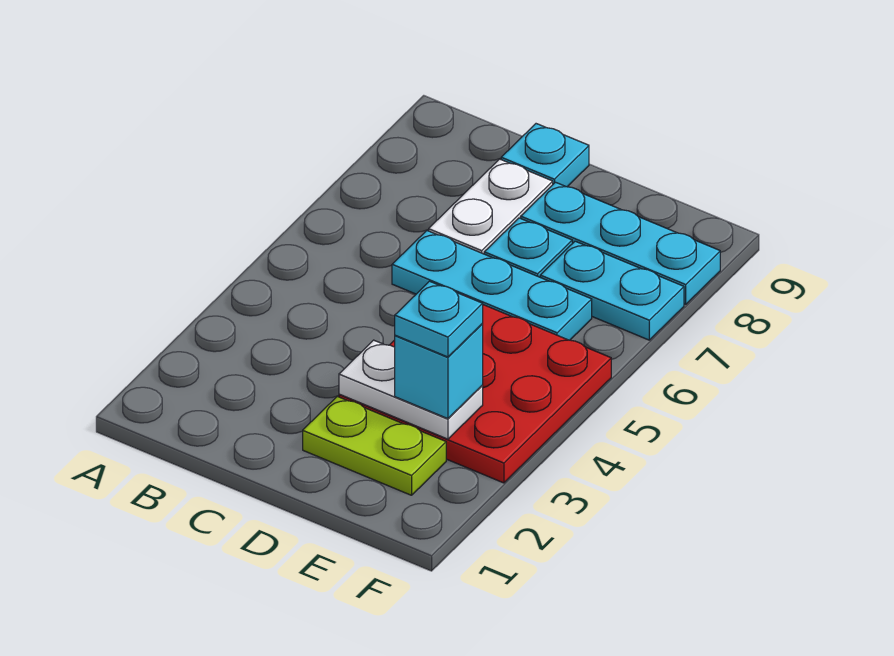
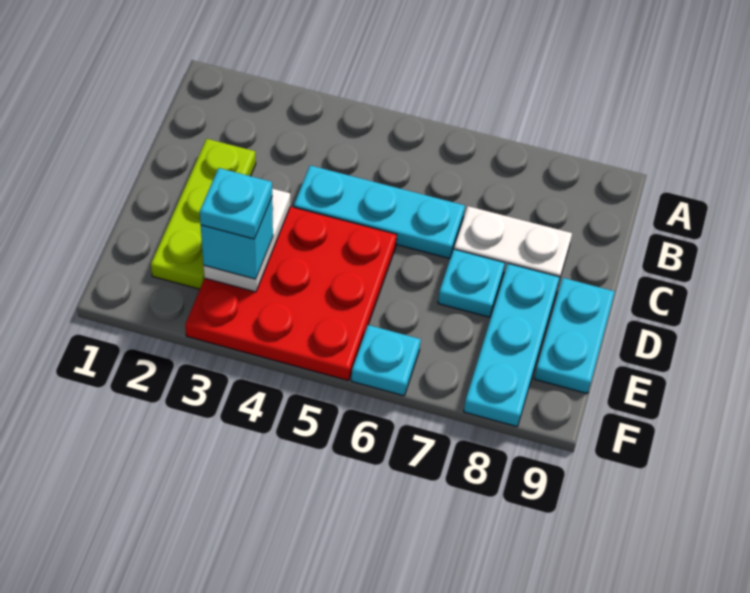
cyan plate C6:E6 level 1 -> cyan plate C4:C6 level 1
cyan plate C9 level 1 -> cyan plate F6 level 1
lime plate D2:E2 level 1 -> lime plate C2:E2 level 1
cyan plate E7:F7 level 1 -> cyan plate D9:E9 level 1

